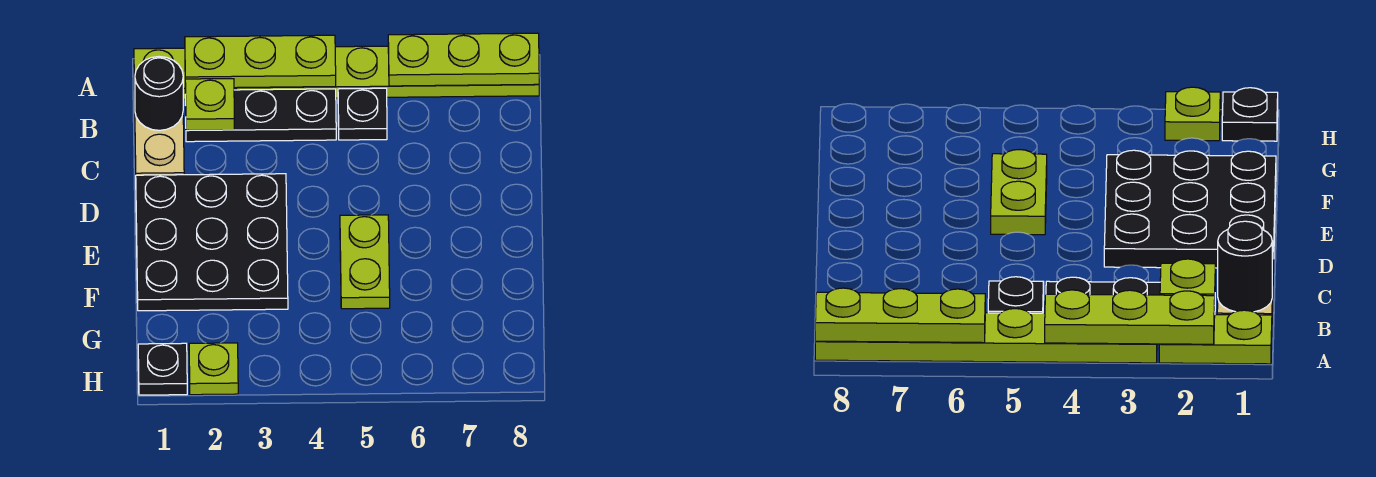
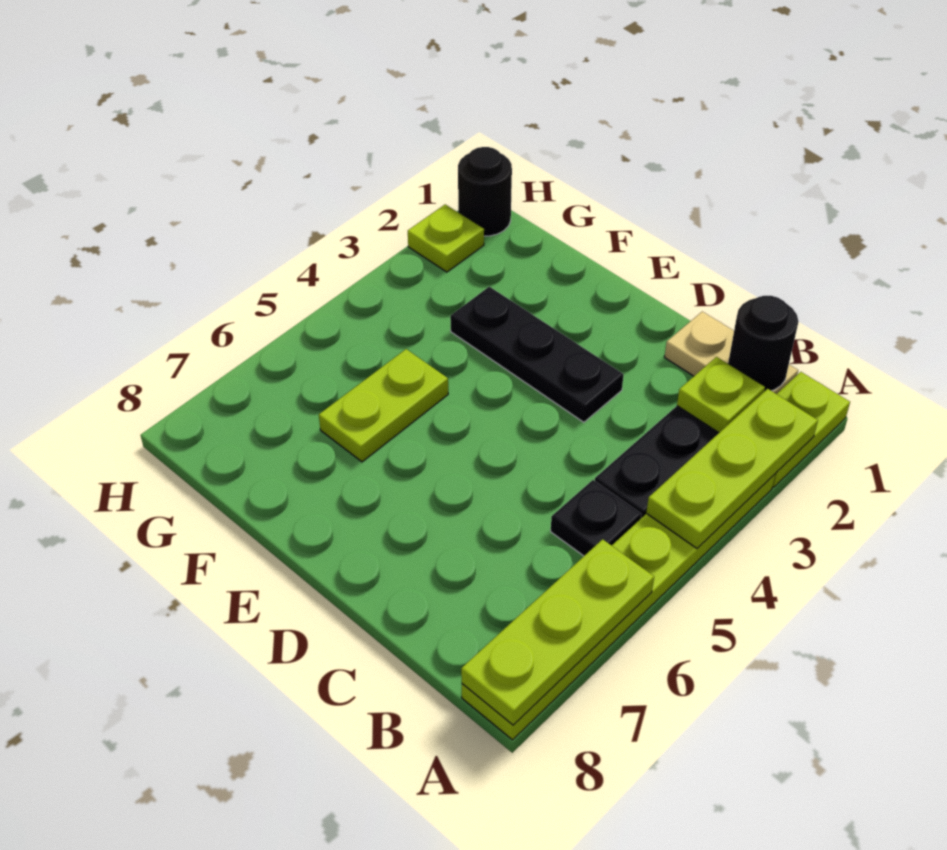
black plate D1:F3 level 1 -> black plate D3:F3 level 1
lime plate E5:F5 level 1 -> lime plate F5:F6 level 1
black plate H1 level 1 -> black round brick H1 level 1

